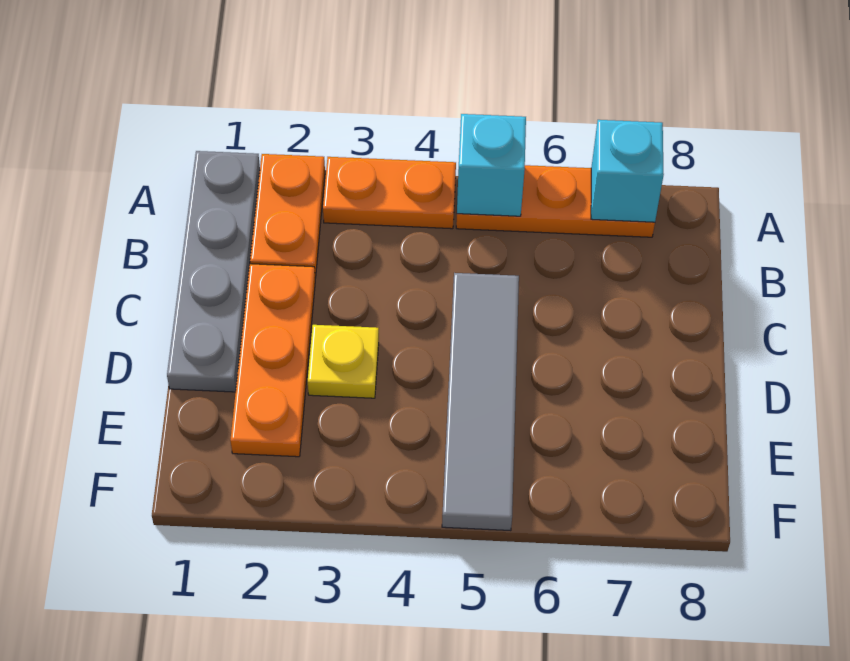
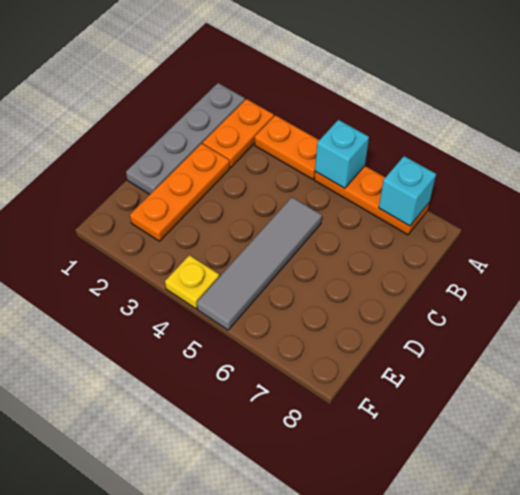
yellow plate D3 level 1 -> yellow plate F4 level 1

